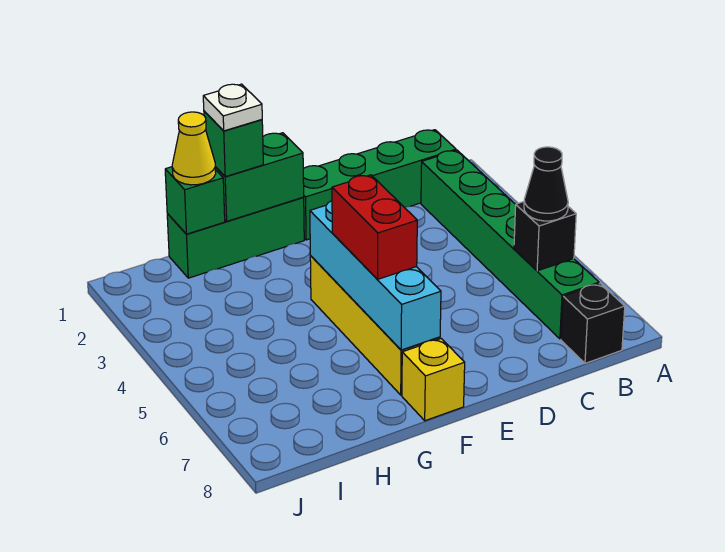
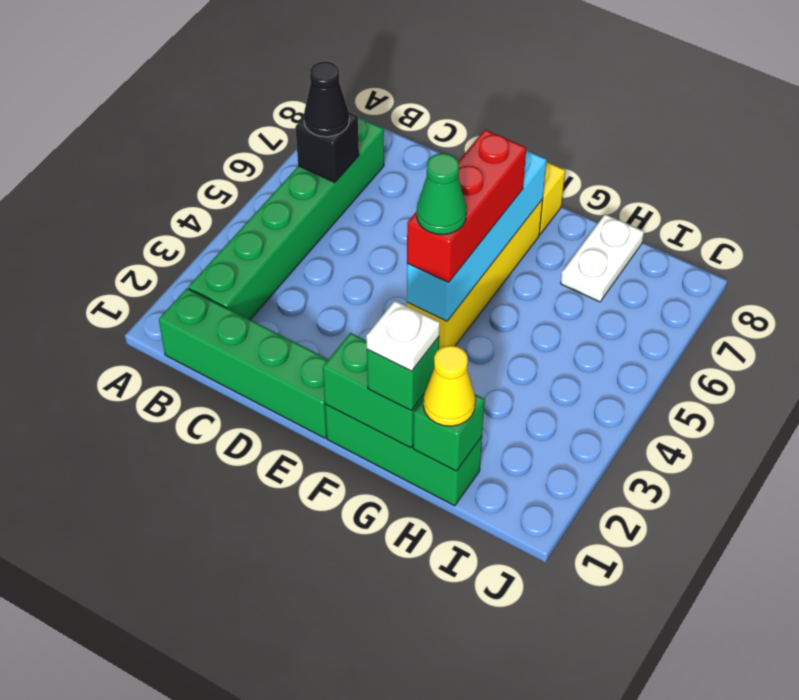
black brick B8 level 1 -> none
none -> green cone F4 level 4
red brick F5:F6 level 3 -> red brick F4:F6 level 3
none -> white plate H7:H8 level 1

